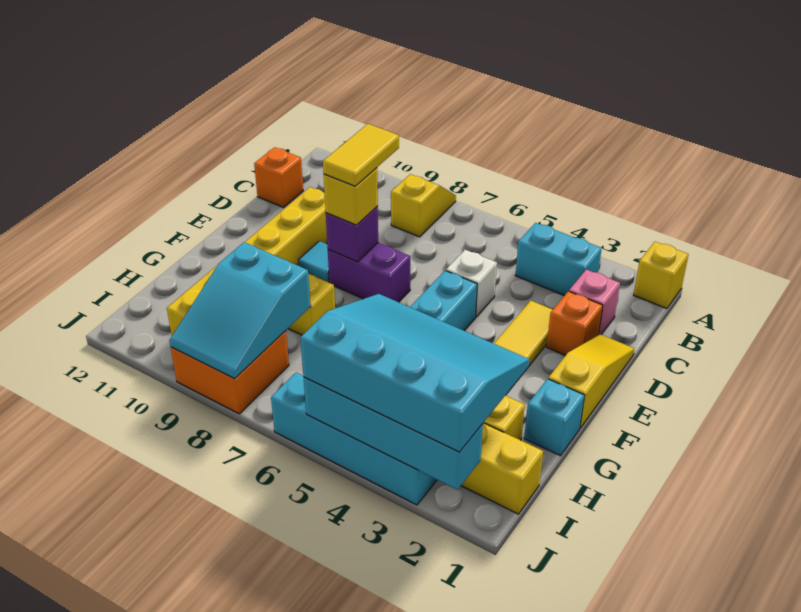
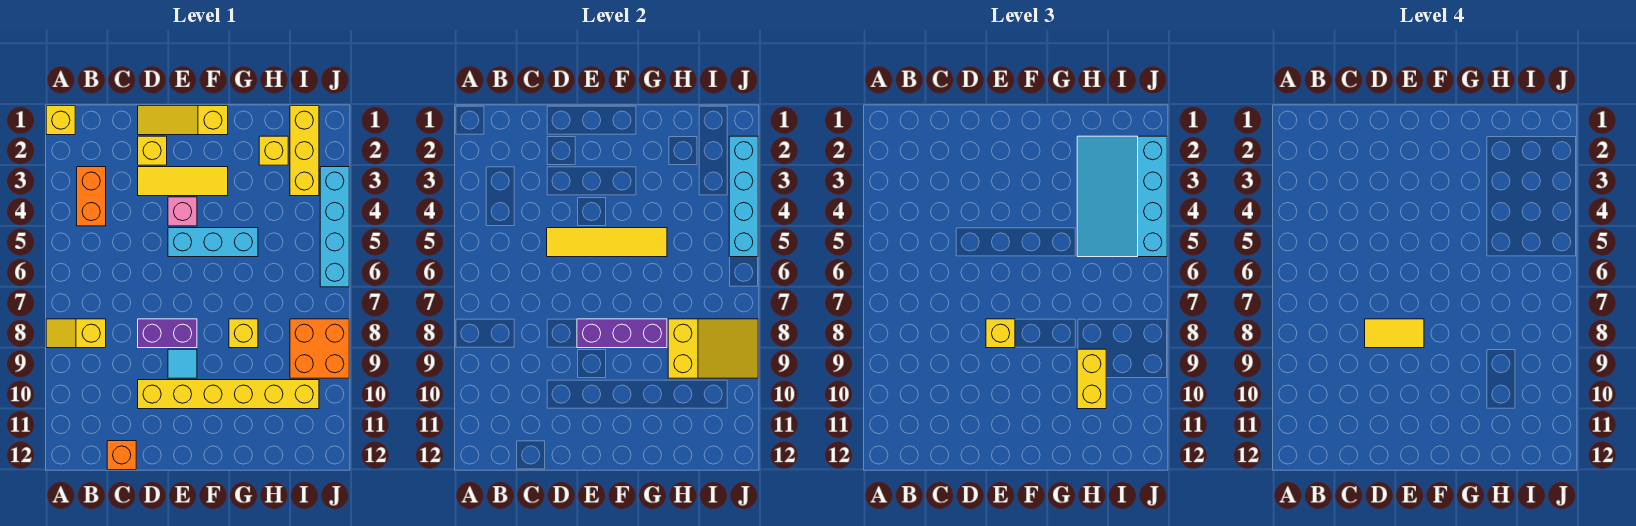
cyan brick B3:B4 level 1 -> orange brick B3:B4 level 1
pink brick C2 level 1 -> pink brick E4 level 1
orange brick D2 level 1 -> yellow brick D2 level 1
white brick D5 level 1 -> none
none -> yellow tile D5:G5 level 2
purple brick E7:E8 level 1 -> purple brick D8:E8 level 1
purple brick E8 level 2 -> purple brick E8:G8 level 2
cyan brick G1 level 1 -> none
cyan slope H8:J9 level 2 top H -> yellow slope H8:J9 level 2 top H
none -> yellow brick H9:H10 level 3

